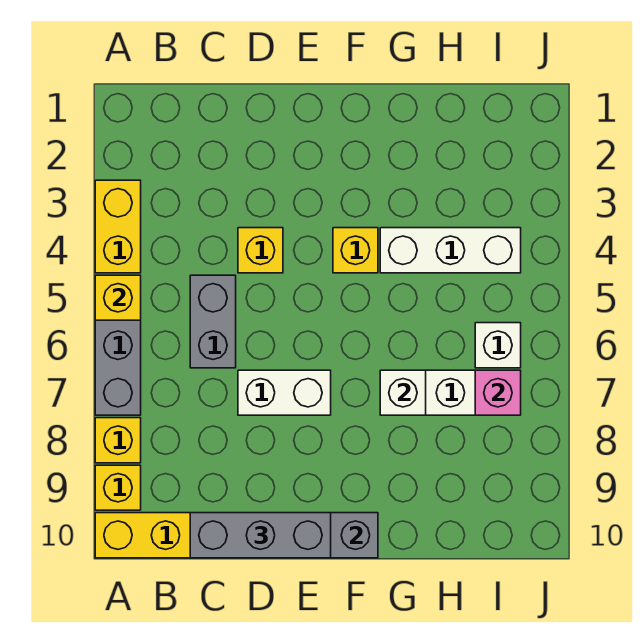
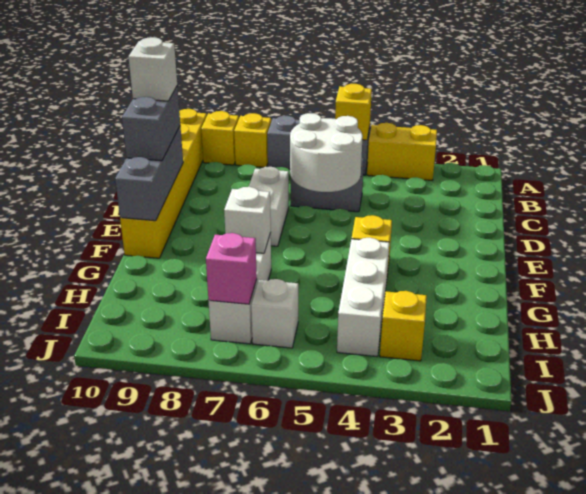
none -> white round brick C5:D6 level 2
grey brick C10:E10 level 3 -> grey brick D10:E10 level 3
yellow brick D4 level 1 -> yellow brick I3 level 1
none -> white brick D10 level 4

